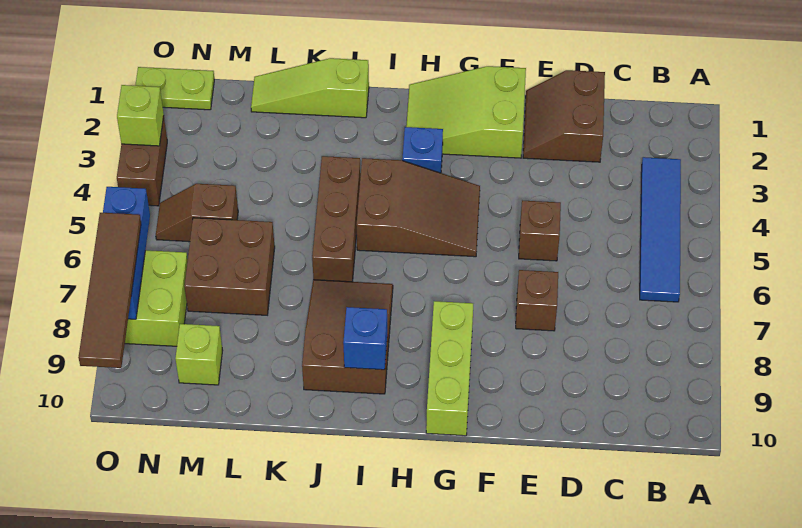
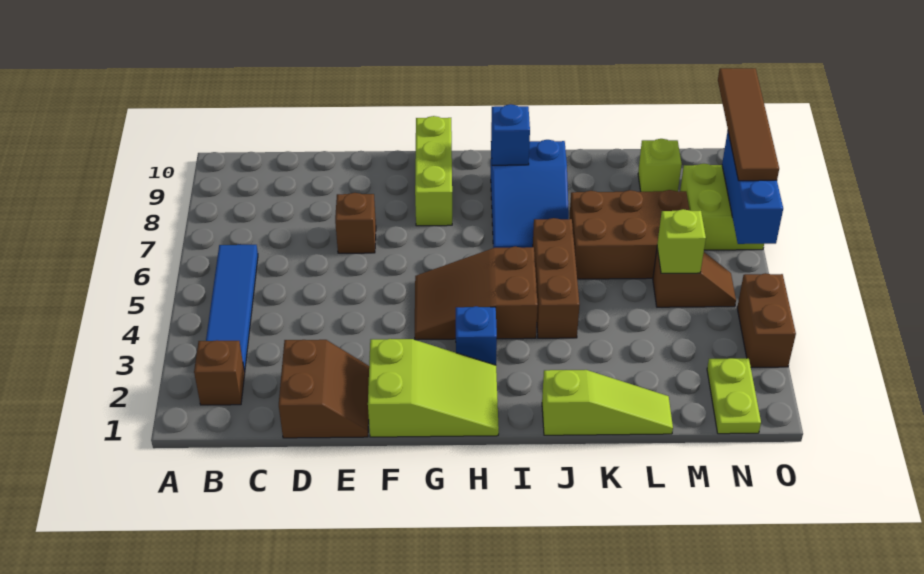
brown brick E5 level 1 -> brown brick B2 level 1
brown slope I7:J9 level 1 top 9 -> blue slope I7:J9 level 1 top 9
brown brick L6:M7 level 1 -> brown brick K6:M7 level 1
lime plate N1:O1 level 1 -> lime plate N1:N2 level 1
lime brick O3 level 2 -> lime brick M5 level 2

